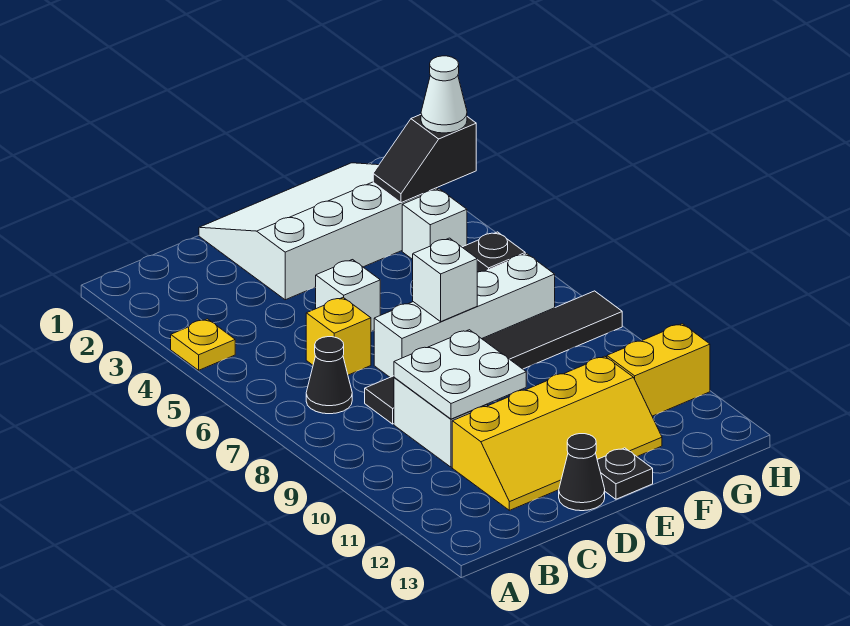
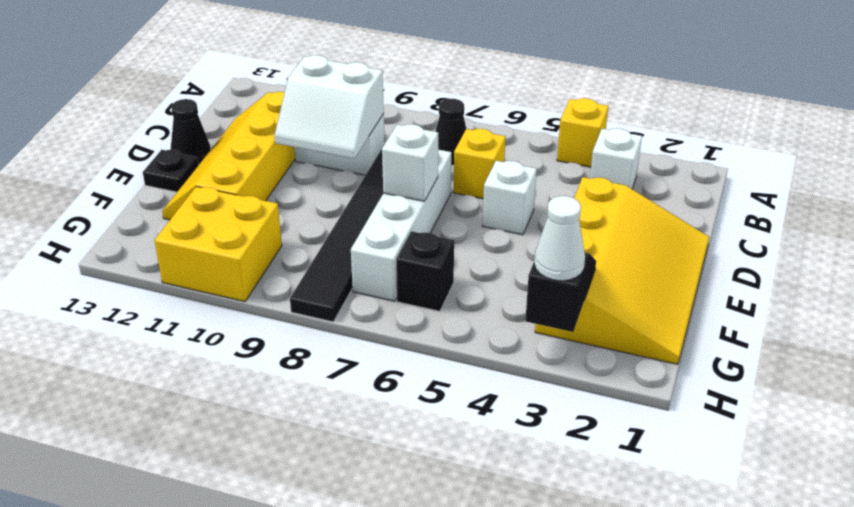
yellow plate A4 level 1 -> yellow brick A4 level 1
white plate C9:D10 level 2 -> white slope C9:D10 level 2 top C
white slope D1:G3 level 1 top 3 -> yellow slope D1:G3 level 1 top 3
white brick G4 level 1 -> white brick B3 level 1
yellow brick G11:H11 level 1 -> yellow brick G10:H11 level 1

